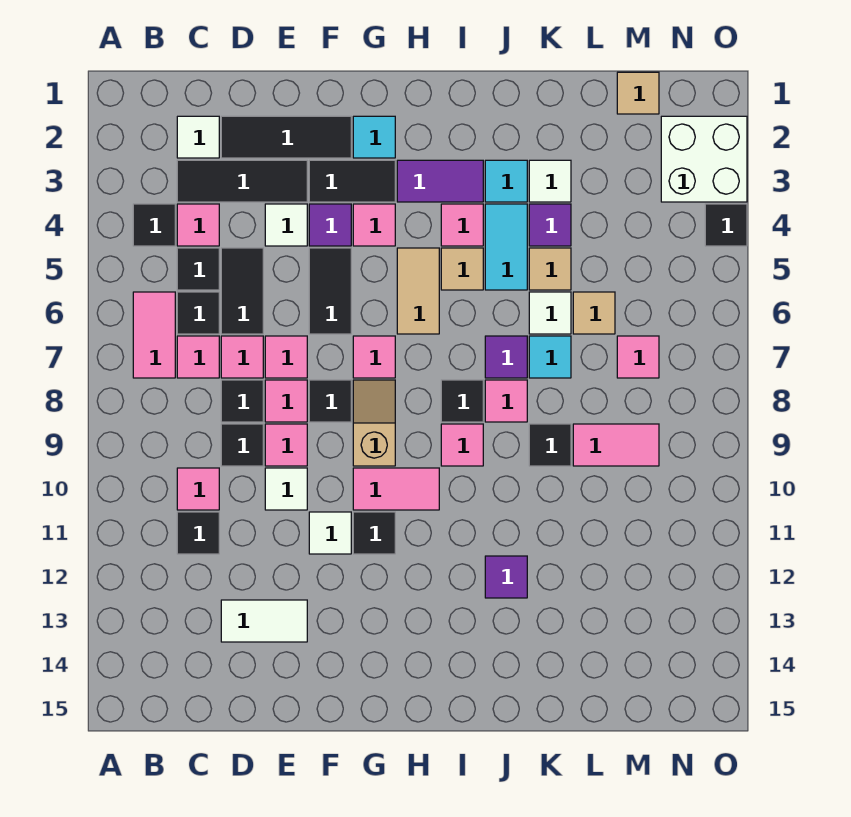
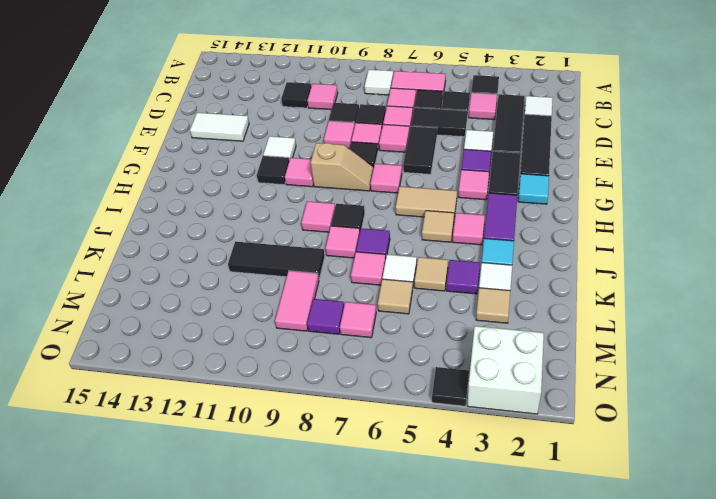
white tile D13:E13 level 1 -> white tile E13:E14 level 1
white tile E10 level 1 -> white tile B8 level 1
black tile F5:F6 level 1 -> black tile E6:F6 level 1
pink tile G10:H10 level 1 -> pink tile G10 level 1
cyan tile J4:J5 level 1 -> none
purple tile J12 level 1 -> purple tile M8 level 1
cyan tile K7 level 1 -> pink tile K7 level 1
black tile K9 level 1 -> black tile K9:K11 level 1
tan tile M1 level 1 -> tan tile L3 level 1

